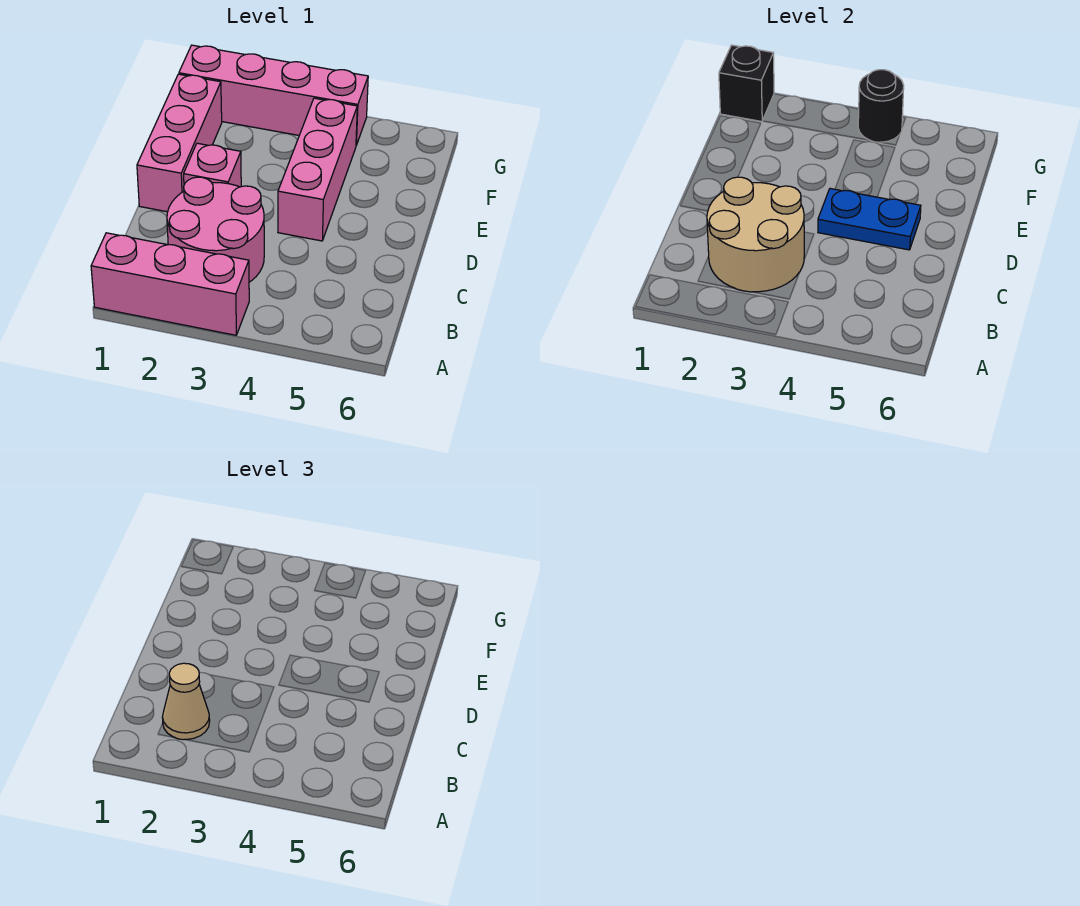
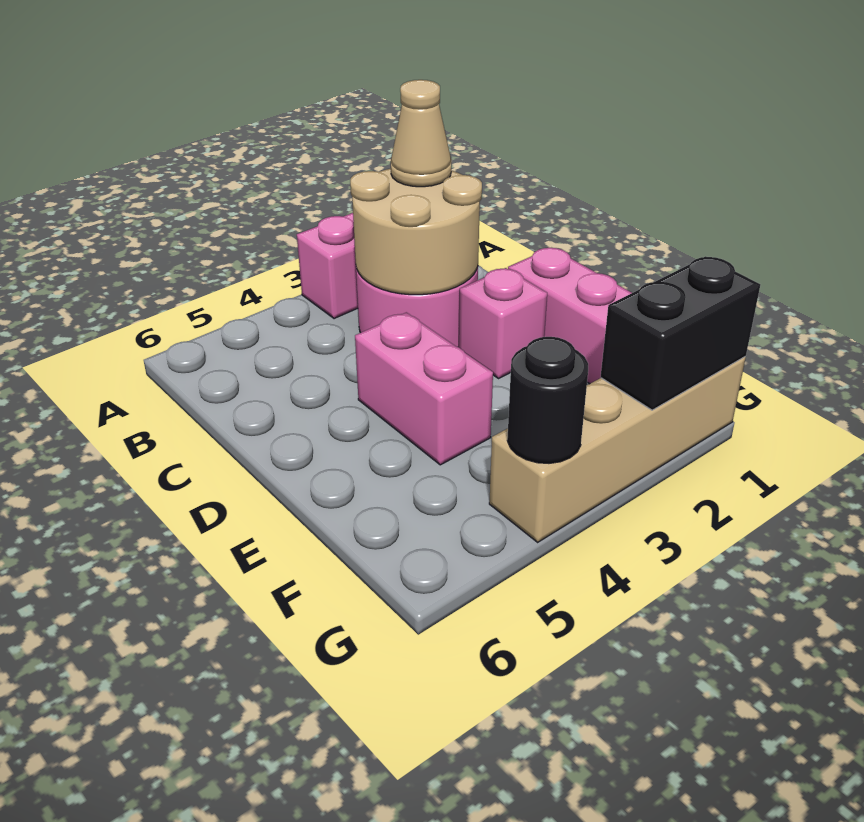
pink brick D4:F4 level 1 -> pink brick D4:E4 level 1
blue plate D4:D5 level 2 -> none
pink brick G1:G4 level 1 -> tan brick G1:G4 level 1
black brick G1 level 2 -> black brick G1:G2 level 2

